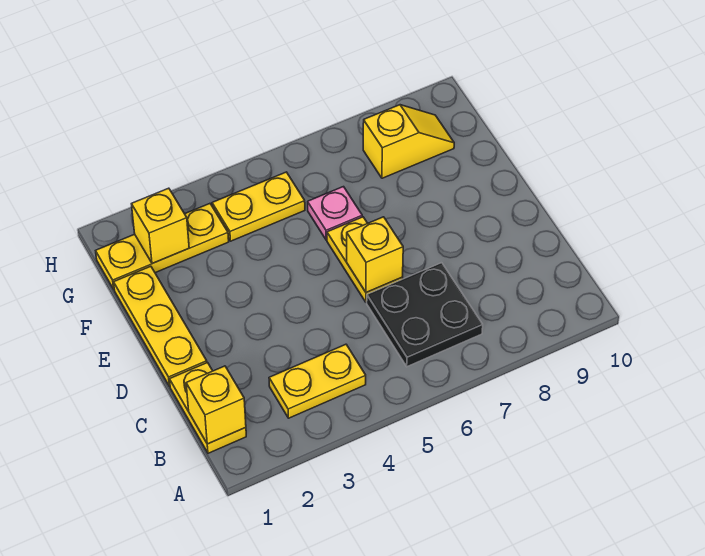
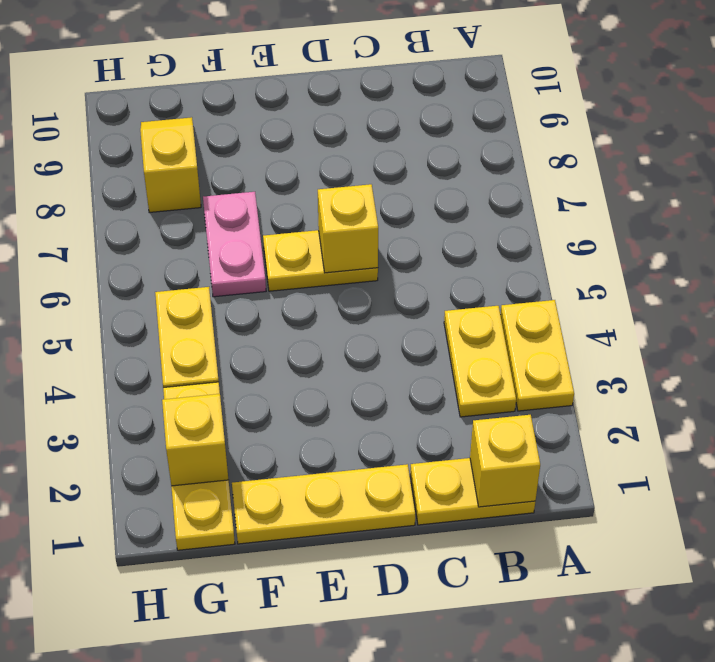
none -> yellow plate A3:A4 level 1
black plate B6:C7 level 1 -> none
pink plate F6 level 1 -> pink plate F6:F7 level 1

